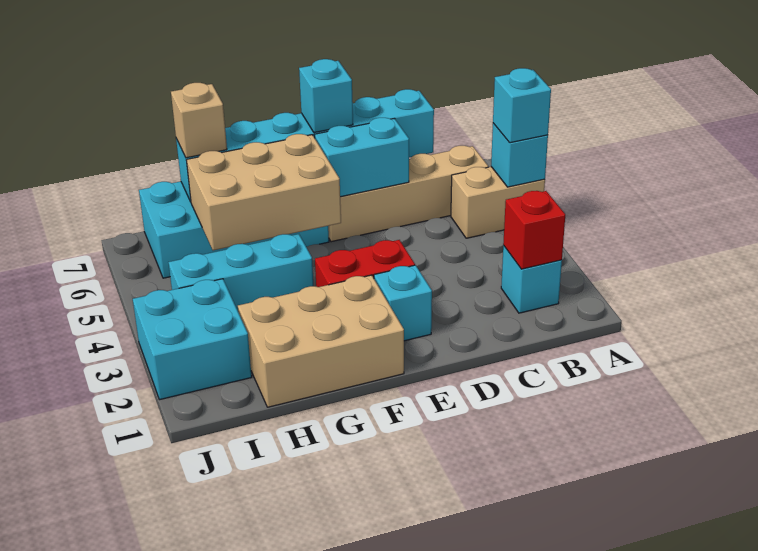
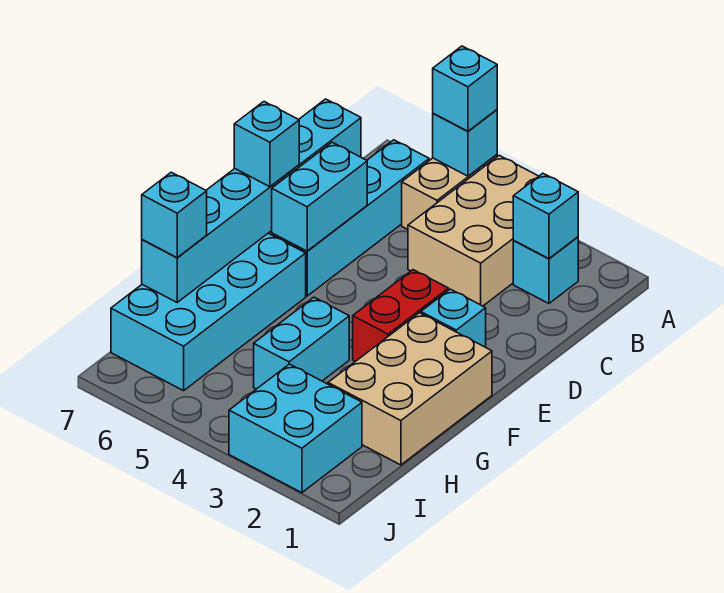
red brick B2 level 2 -> cyan brick B2 level 2
tan brick B6:E6 level 1 -> cyan brick B6:E6 level 1
tan brick F5:H6 level 2 -> tan brick A3:C4 level 1
cyan brick G4:I4 level 1 -> cyan brick G4:H4 level 1
tan brick H7 level 3 -> cyan brick H7 level 3

